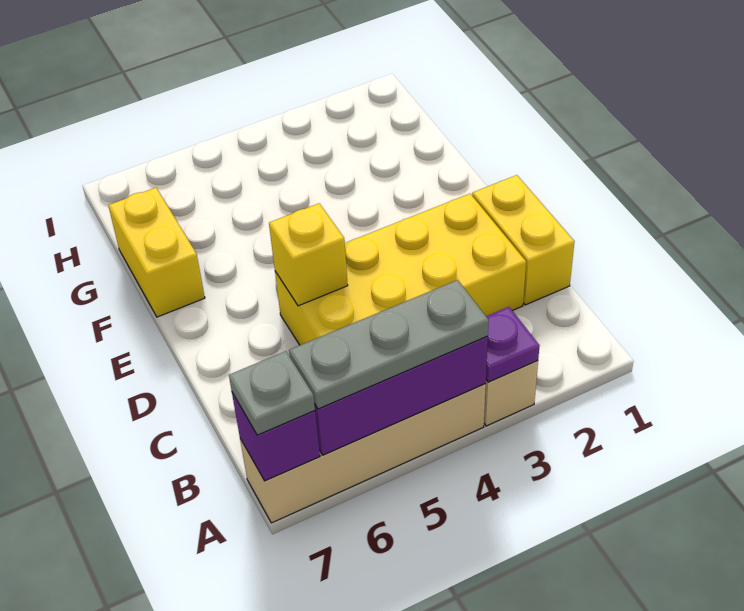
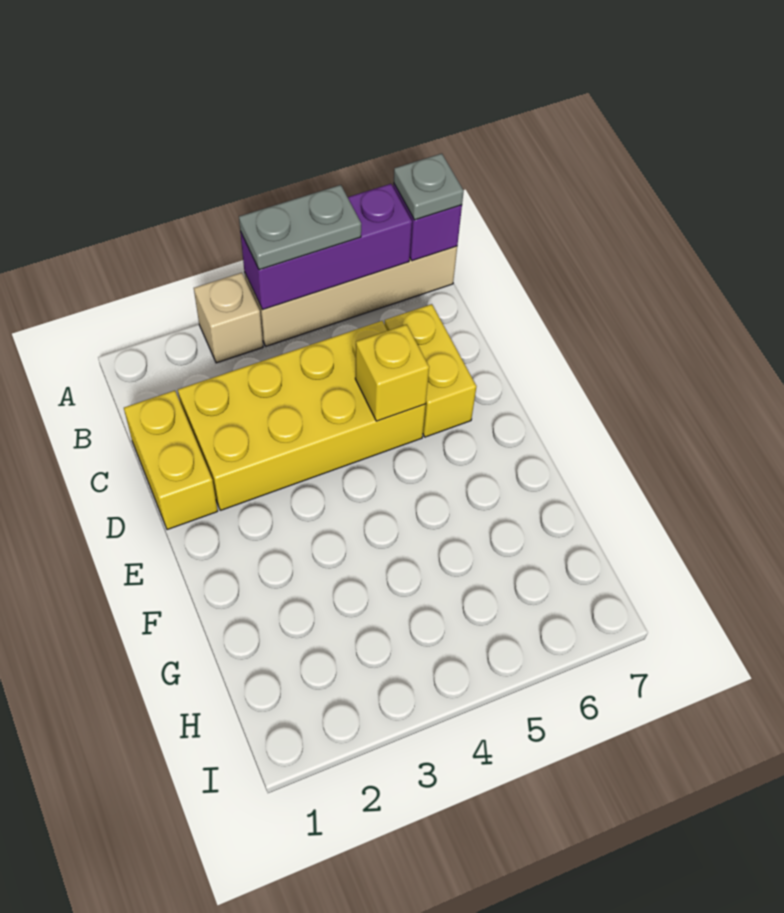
purple plate A3 level 2 -> none
grey plate A4:A6 level 3 -> grey plate A4:A5 level 3
yellow brick F7:G7 level 1 -> yellow brick C6:D6 level 1

